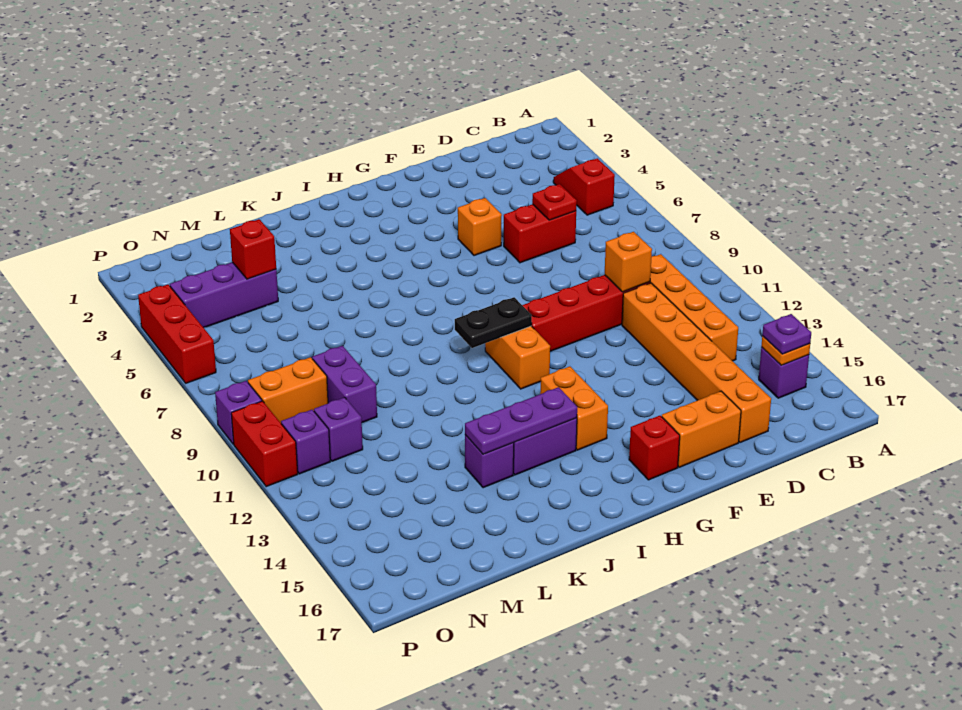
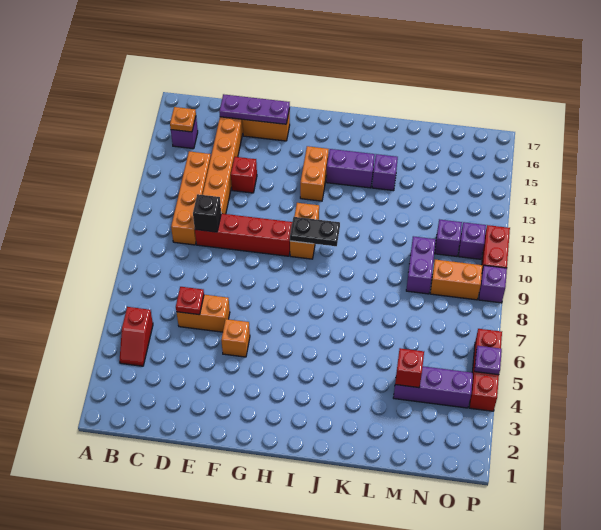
purple plate B15 level 3 -> purple plate P5 level 2
red brick D6:E6 level 1 -> orange brick D6:E6 level 1
orange brick D10 level 2 -> black brick D10 level 2
red brick G16 level 1 -> red brick E13 level 1
purple plate I14:K14 level 2 -> purple plate D16:F16 level 2

